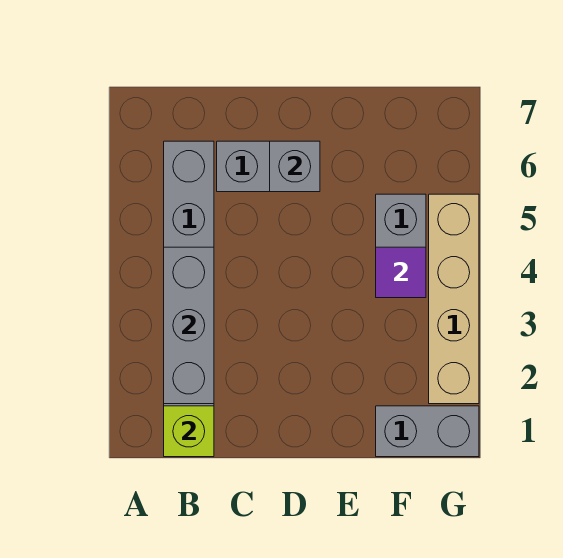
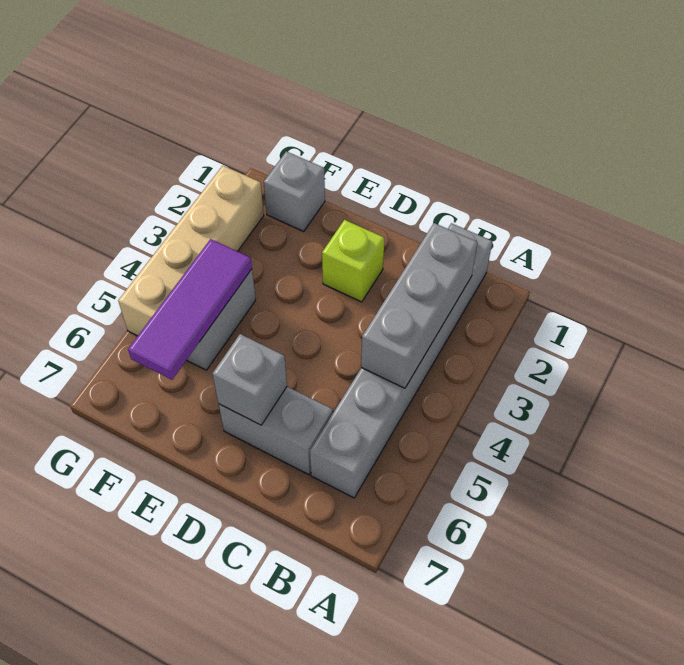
lime brick B1 level 2 -> lime brick D2 level 1
grey brick F1:G1 level 1 -> grey brick F1 level 1
purple tile F4 level 2 -> purple tile F4:F6 level 2

